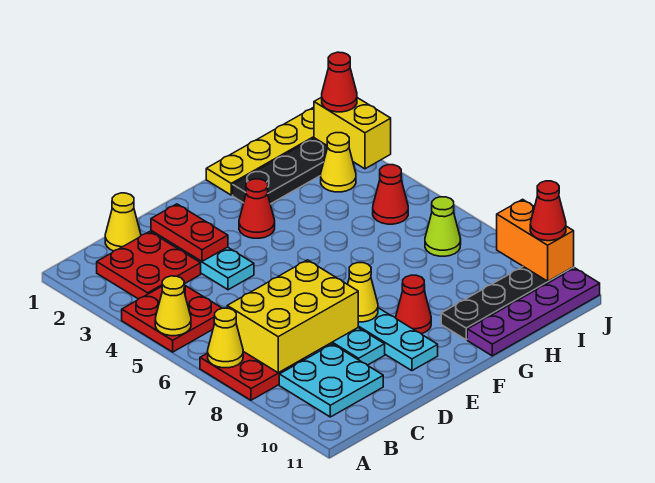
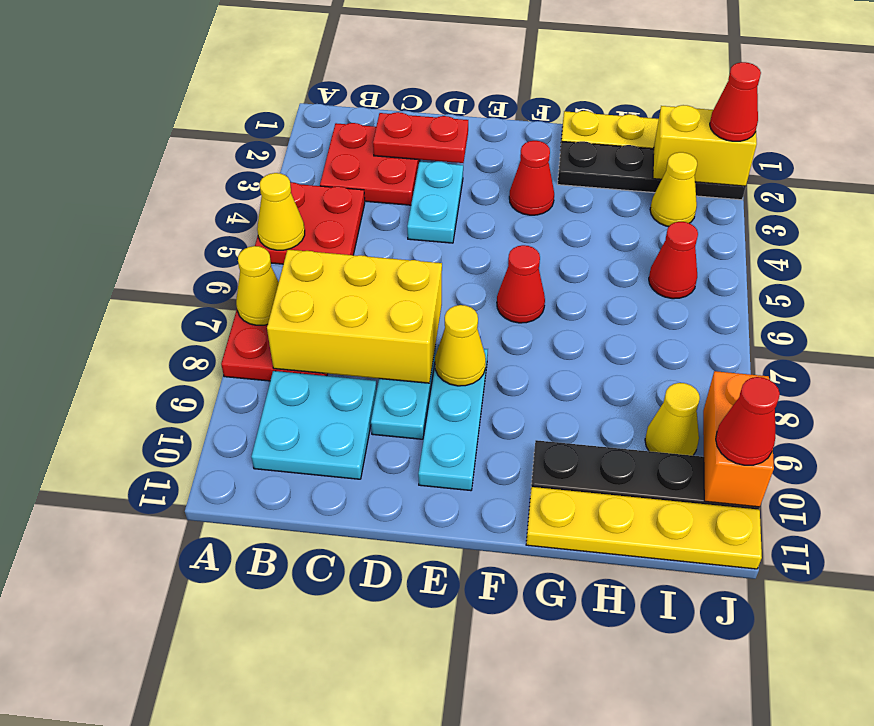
yellow cone C1 level 1 -> yellow cone I9 level 1
red plate D2:D3 level 2 -> red plate C2:D2 level 2
red cone F9 level 1 -> red cone F6 level 1
purple plate G11:J11 level 1 -> yellow plate G11:J11 level 1
lime cone I7 level 1 -> none
yellow brick J2:J3 level 2 -> yellow brick I2:J2 level 2

